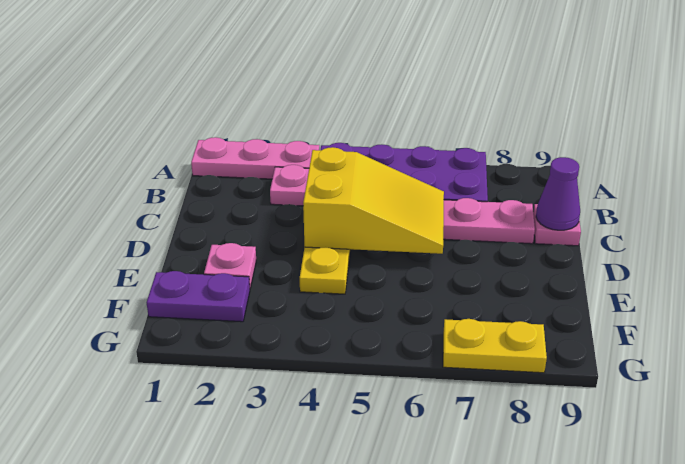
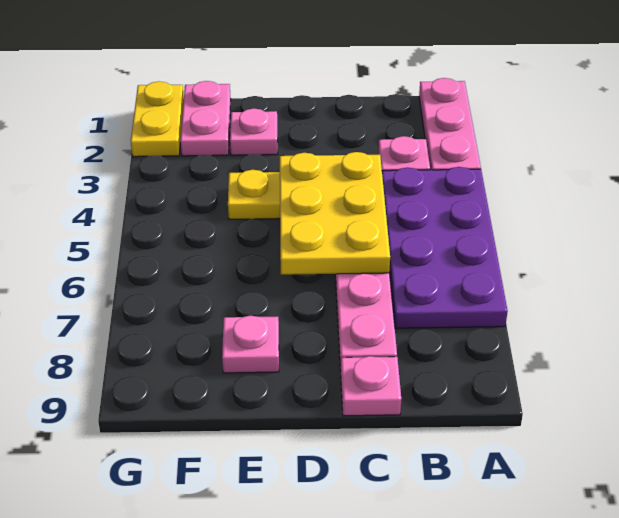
yellow slope C4:D6 level 2 top 4 -> yellow plate C4:D6 level 2
purple cone C9 level 2 -> none
none -> pink plate E8 level 1
purple plate F1:F2 level 1 -> pink plate F1:F2 level 1
yellow plate G7:G8 level 1 -> yellow plate G1:G2 level 1

